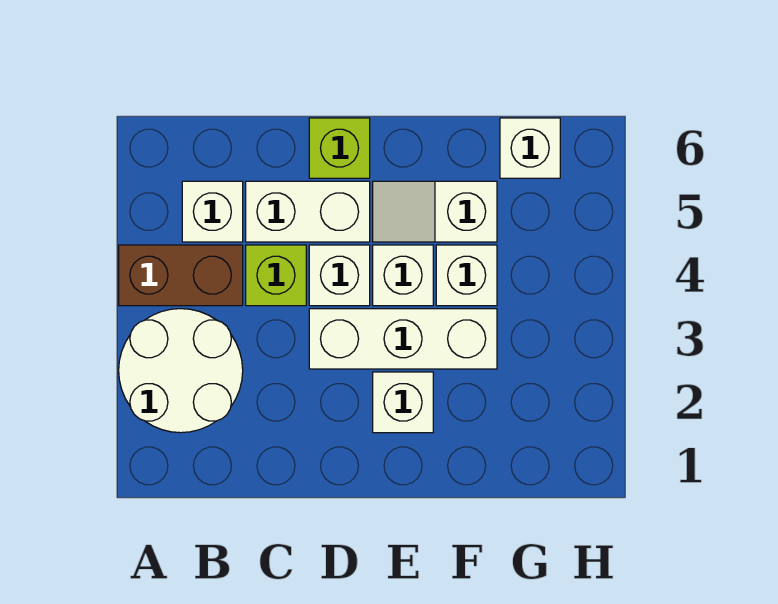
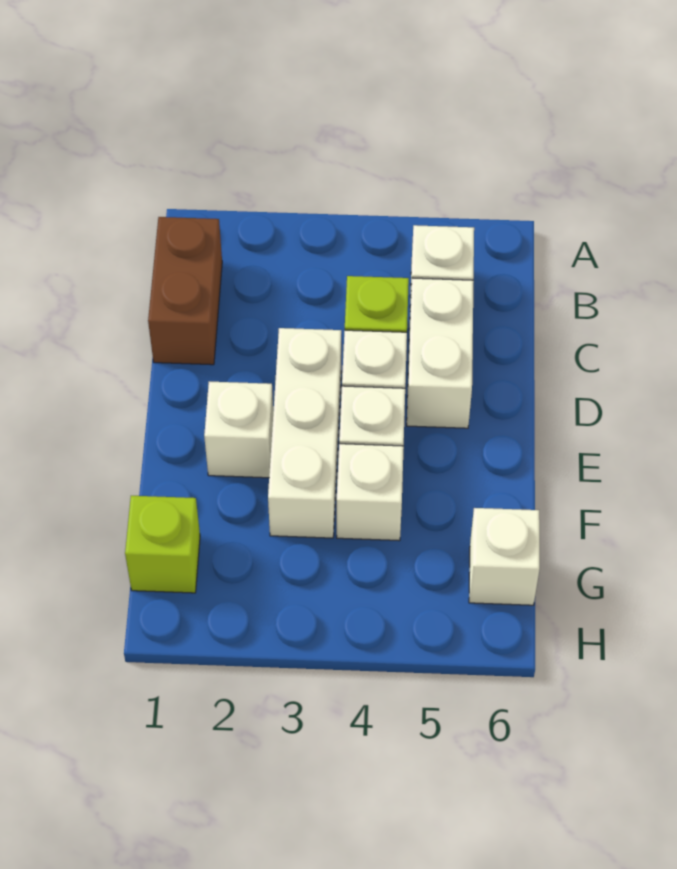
white round brick A2:B3 level 1 -> none
brown brick A4:B4 level 1 -> brown brick B1:C1 level 1
lime brick D6 level 1 -> lime brick G1 level 1
white slope E5:F5 level 1 top F -> none

